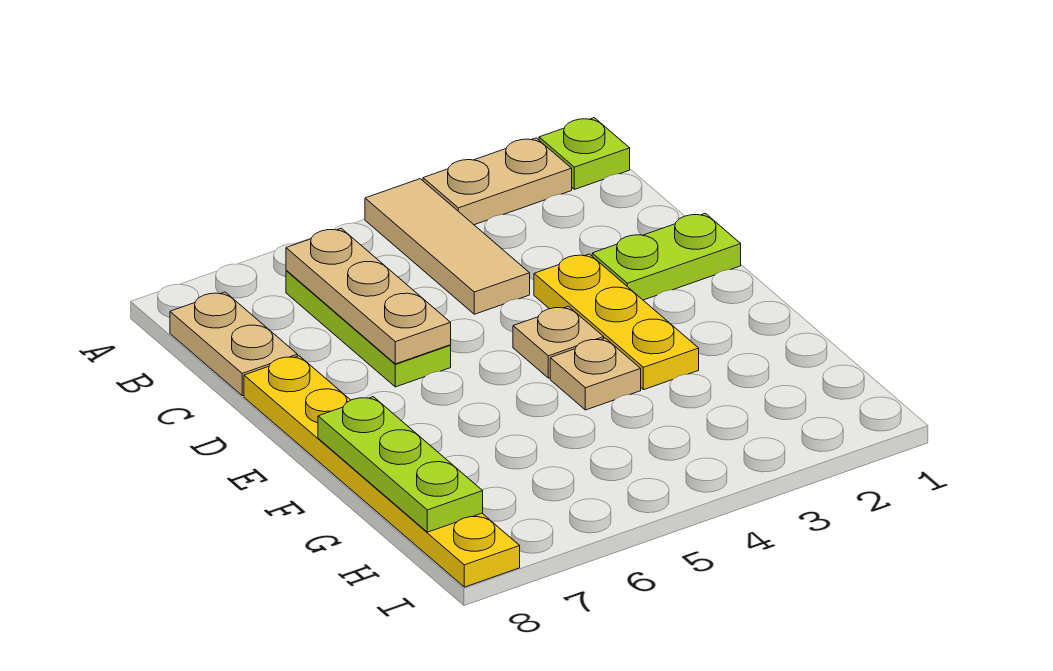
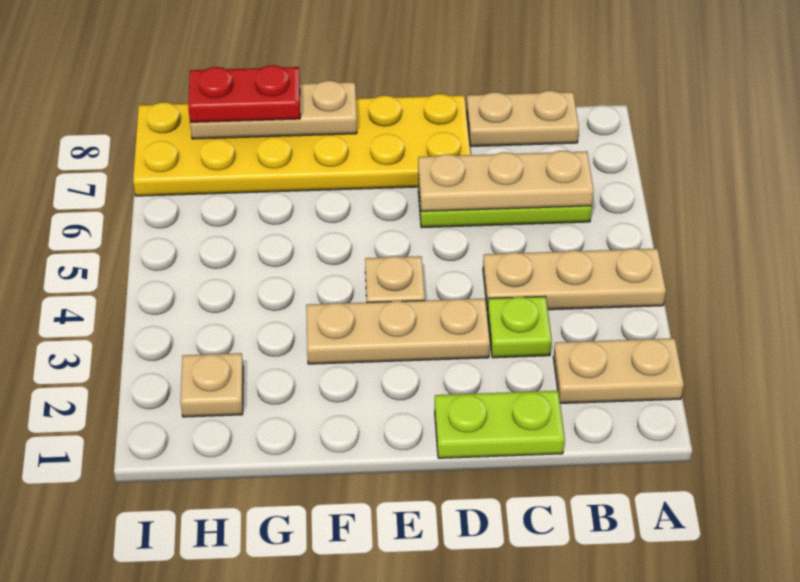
lime plate A1 level 1 -> lime plate C3 level 1
tan plate A2:A3 level 1 -> tan plate A2:B2 level 1
tan tile A4:C4 level 1 -> tan plate A4:C4 level 1
lime plate D1:D2 level 1 -> lime plate C1:D1 level 1
yellow plate D3:F3 level 1 -> tan plate D3:F3 level 1
yellow plate D8:I8 level 1 -> yellow plate D7:I8 level 1
tan plate F4 level 1 -> tan plate H2 level 1
lime plate F8:H8 level 2 -> tan plate F8:H8 level 2
none -> red plate G8:H8 level 3

